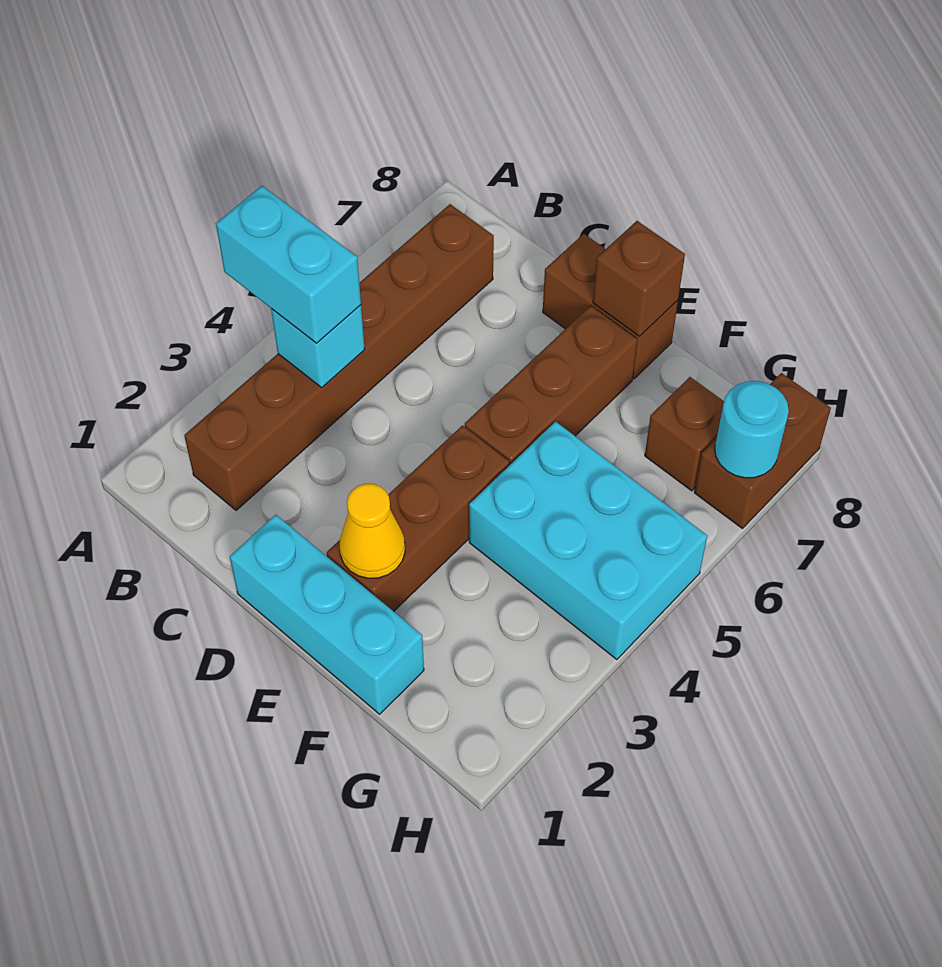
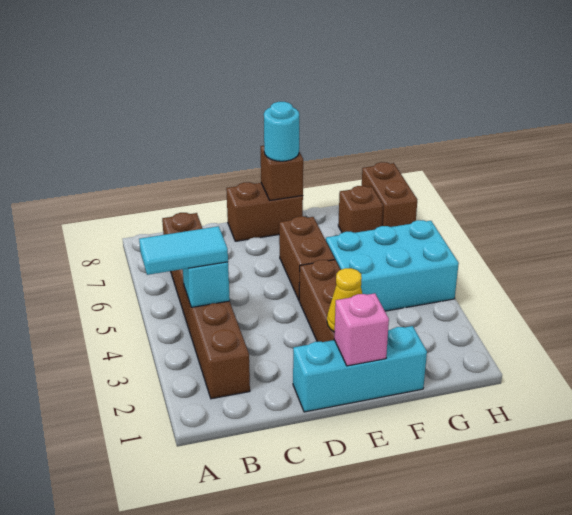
cyan brick A4:B4 level 3 -> cyan tile A4:B4 level 3
none -> pink brick E1 level 2
brown brick E5:E7 level 1 -> brown brick E5:E6 level 1
cyan round brick H7 level 2 -> cyan round brick E8 level 3

